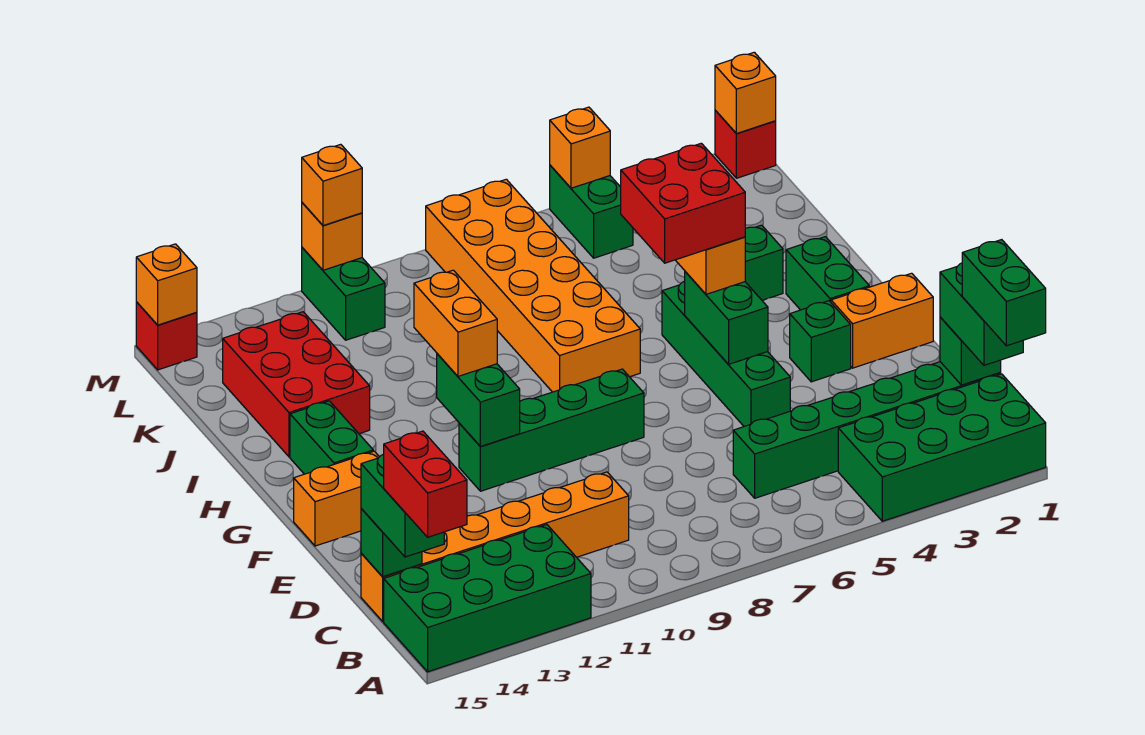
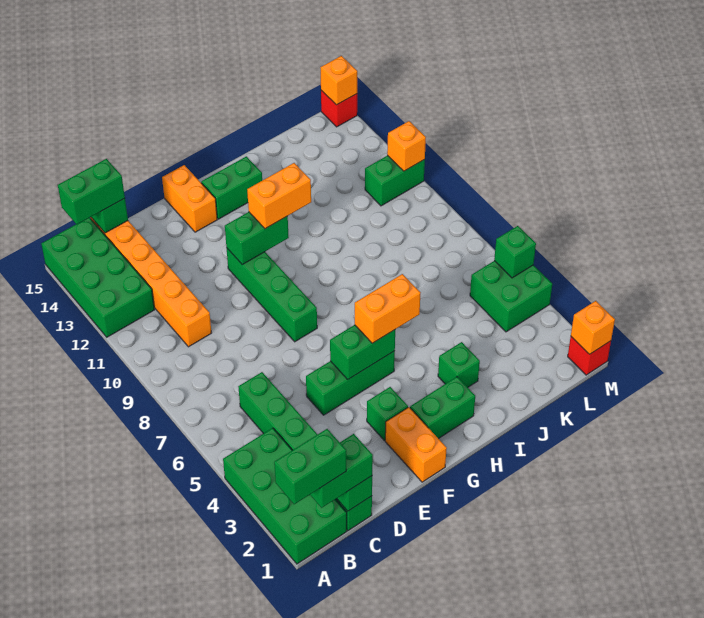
red brick A15:B15 level 4 -> none
green brick E5:H5 level 1 -> green brick E5:G5 level 1
red brick G5:H6 level 4 -> none
orange brick H7:M8 level 1 -> none
red brick I13:K14 level 1 -> none
green brick L5:M5 level 1 -> green brick L4:M5 level 1
orange brick M5 level 2 -> green brick M5 level 2
orange brick M11 level 3 -> none

